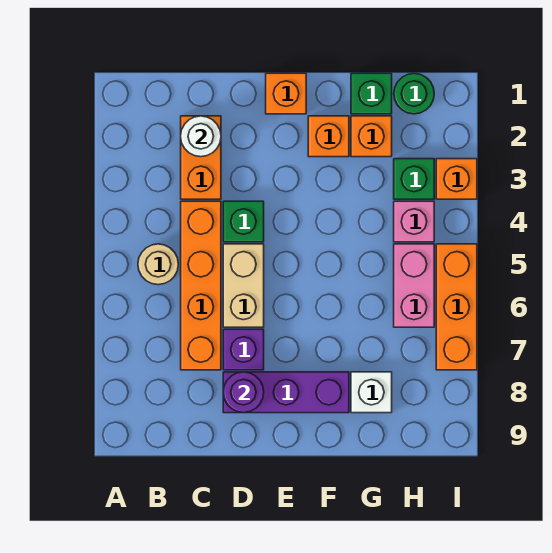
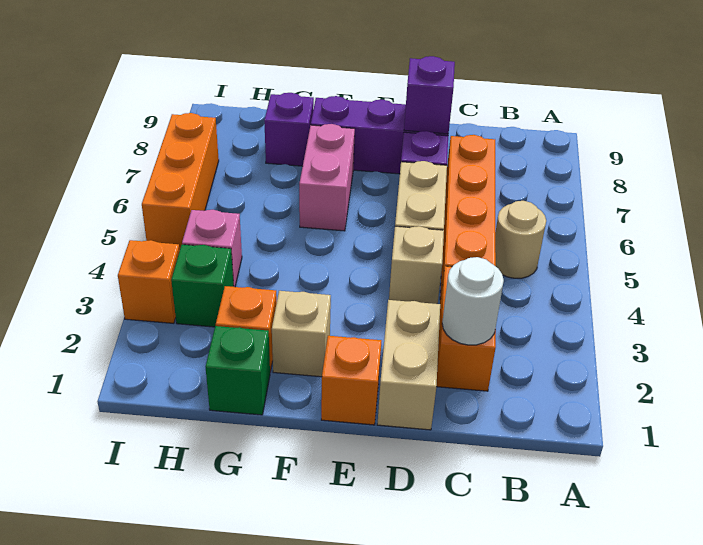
none -> tan brick D1:D2 level 1
green brick D4 level 1 -> tan brick D4 level 1
purple round brick D8 level 2 -> purple brick D8 level 2
orange brick F2 level 1 -> tan brick F2 level 1
white brick G8 level 1 -> purple brick G8 level 1
green round brick H1 level 1 -> none
pink brick H5:H6 level 1 -> pink brick F6:F7 level 1

